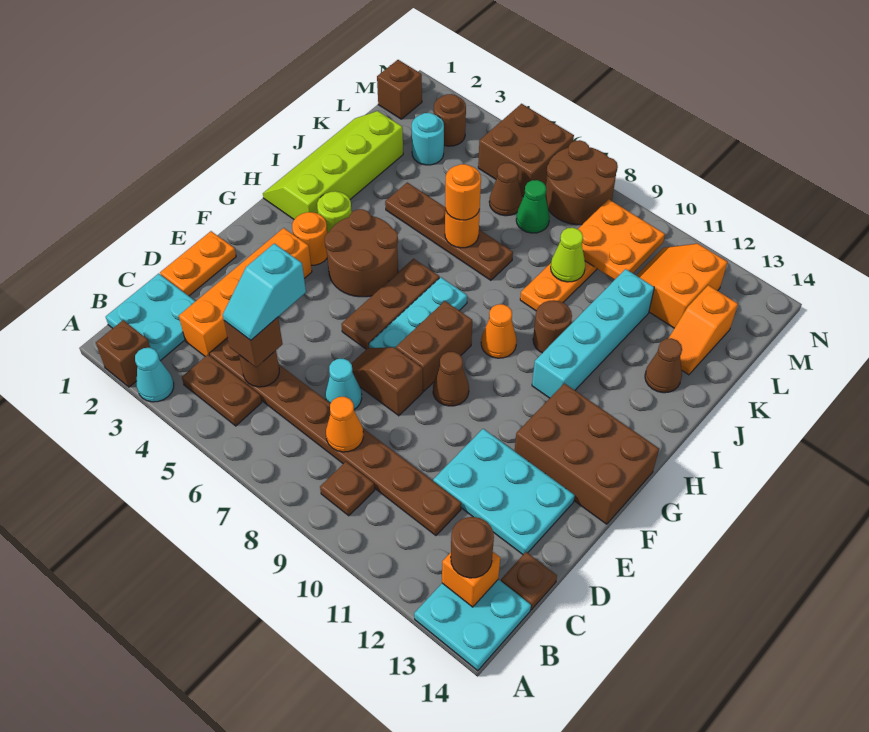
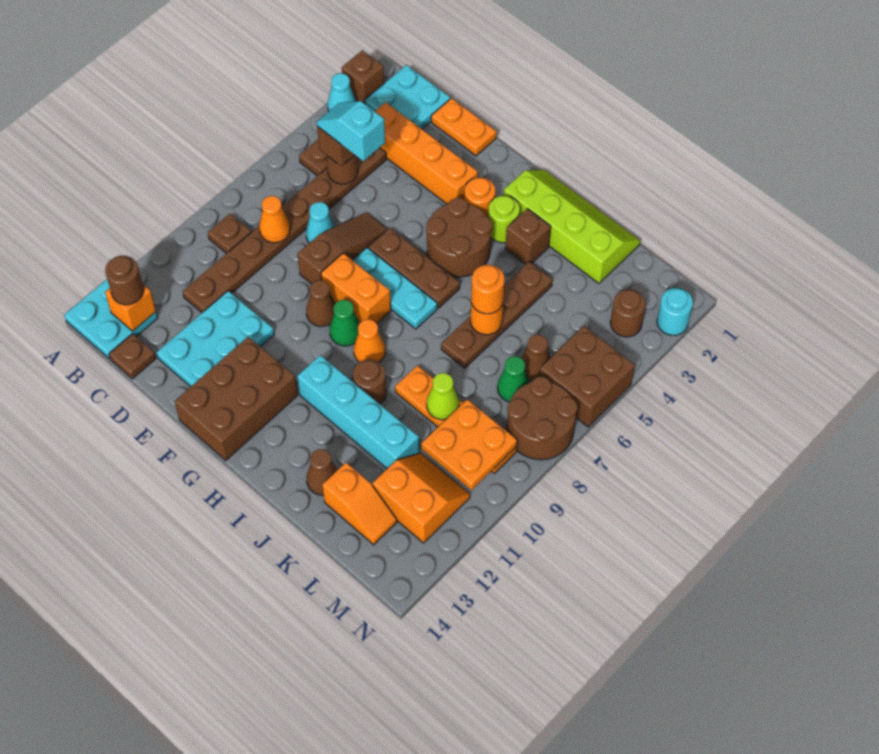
brown slope E7:E8 level 1 top 8 -> brown slope E6:E8 level 1 top 8
brown brick F8:G8 level 1 -> orange brick F8:G8 level 1
none -> green cone G9 level 1
orange slope K13:L13 level 1 top L -> orange slope K13:L13 level 1 top K
cyan round brick L3 level 1 -> cyan round brick N2 level 1
brown brick M1 level 1 -> brown brick I3 level 1

